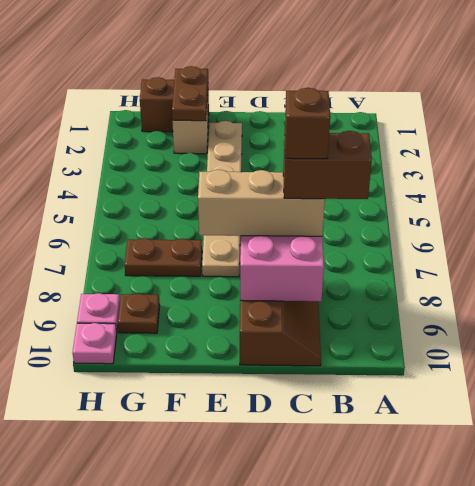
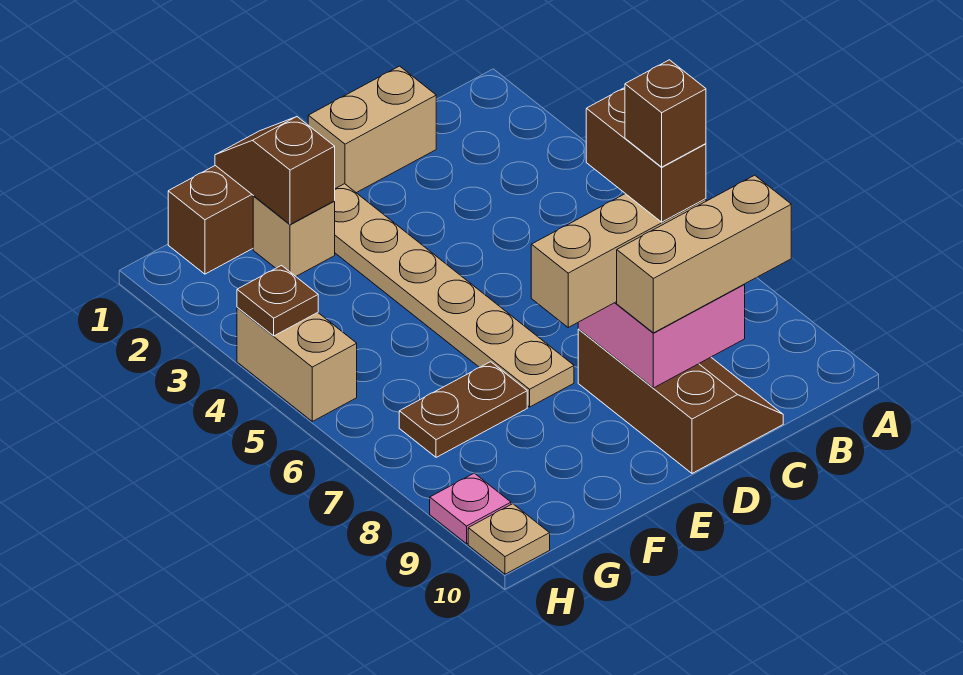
brown brick B8:C8 level 4 -> brown brick C7:C8 level 4
none -> tan brick B9:D9 level 3
none -> tan brick C1:D1 level 1
brown plate F1:F2 level 2 -> brown slope F1:F2 level 2 top 2
brown plate G9 level 1 -> brown plate H4 level 2
none -> tan brick H4:H5 level 1
pink plate H10 level 1 -> tan plate H10 level 1

